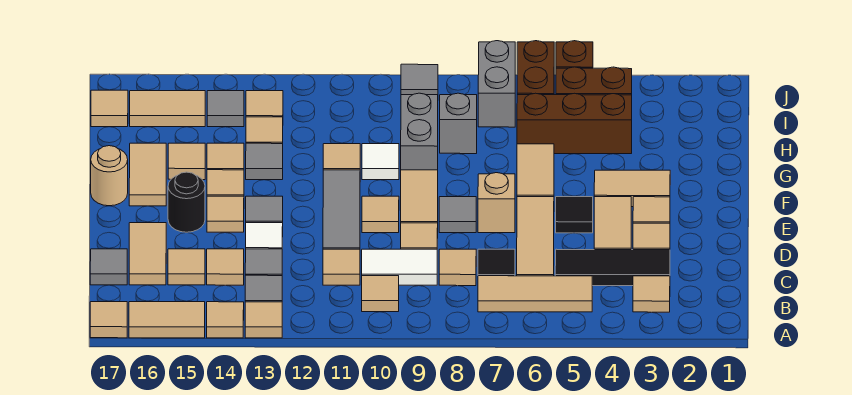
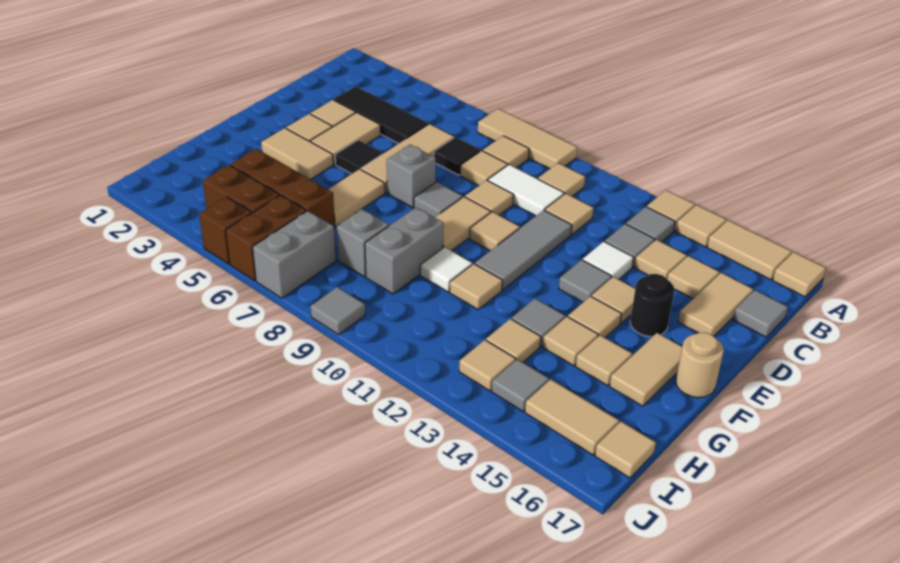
tan tile B3 level 1 -> tan tile B8 level 1
tan tile B5:B7 level 1 -> tan tile A7:A9 level 1
tan brick E7 level 1 -> grey brick E7 level 1

